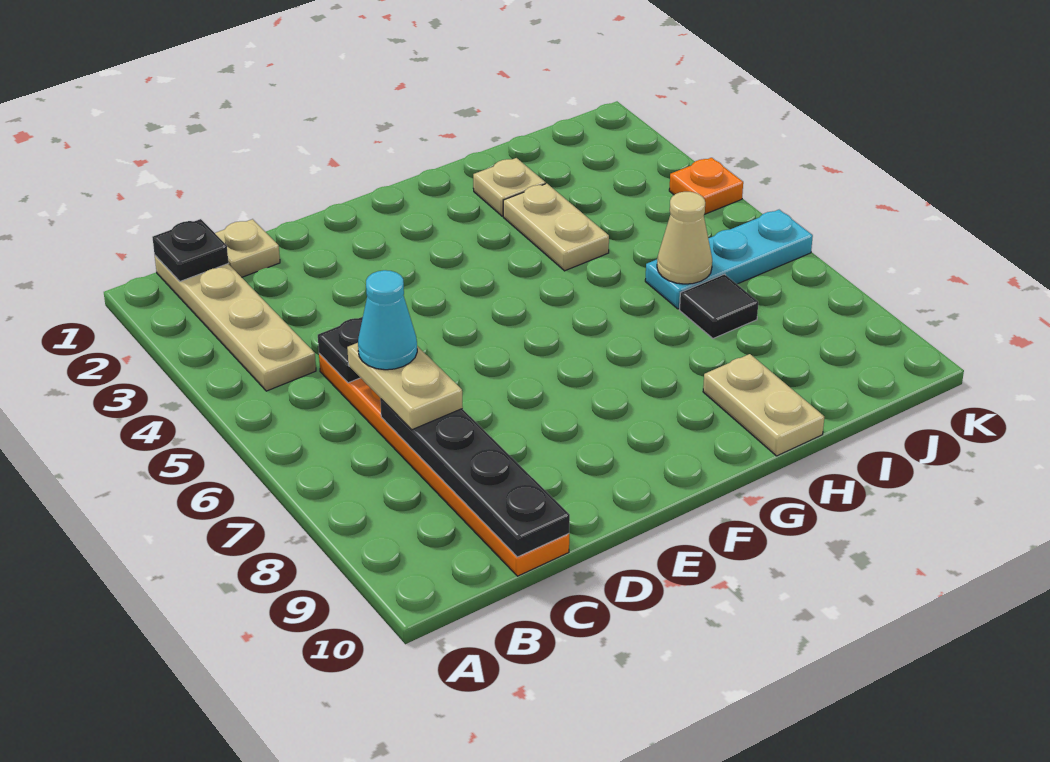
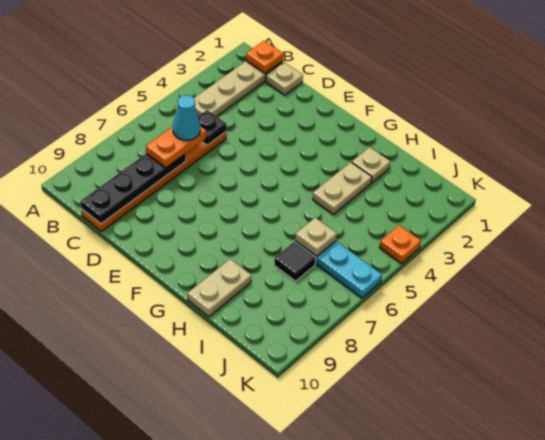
black plate B1 level 2 -> orange plate B1 level 2
tan plate C6:C7 level 3 -> orange plate C6:C7 level 3
tan cone I6 level 2 -> tan plate I6 level 2

